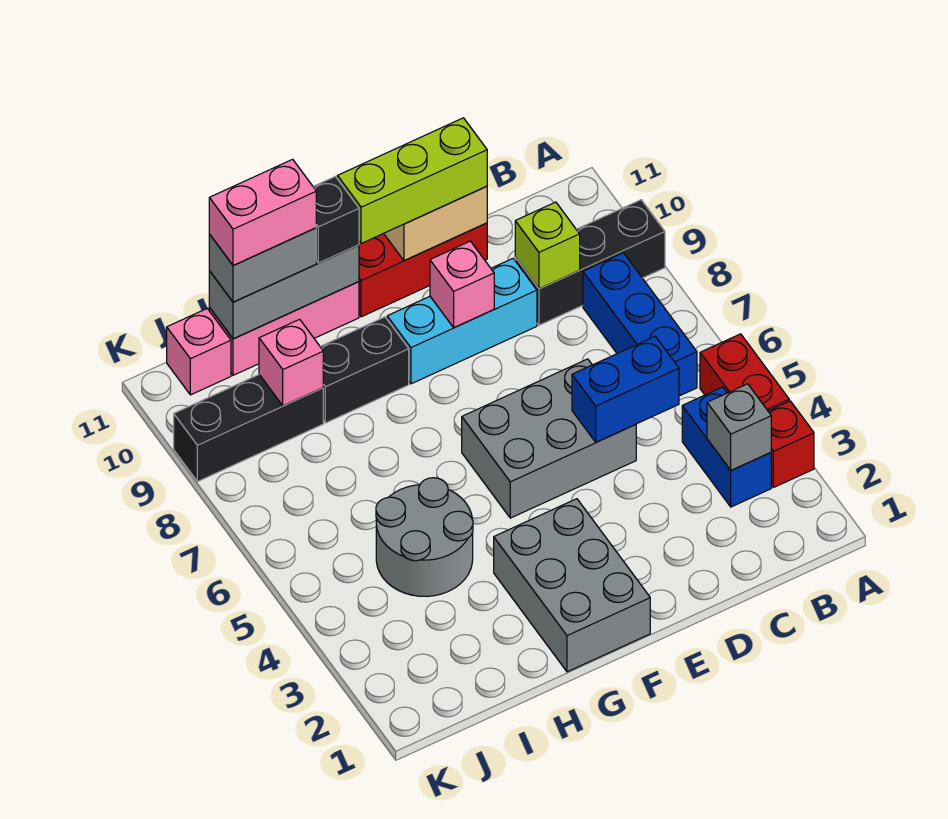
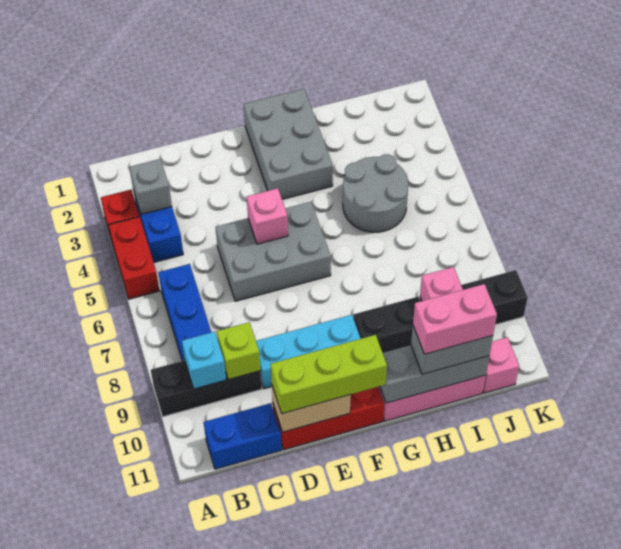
none -> cyan brick B9 level 2
blue brick C5:D5 level 2 -> blue brick B11:C11 level 1
pink brick E9 level 2 -> pink brick E5 level 2
black brick G11 level 3 -> none

